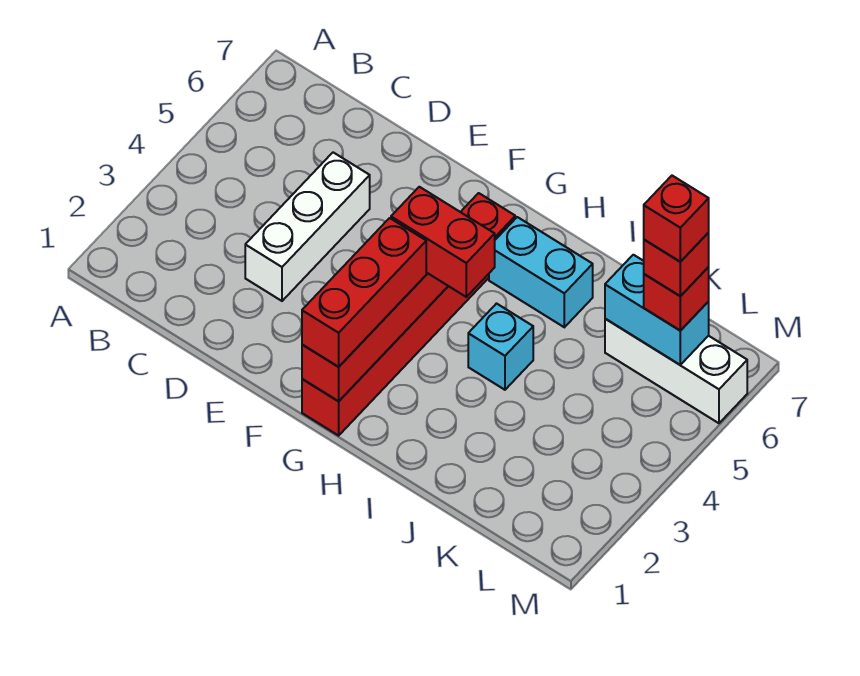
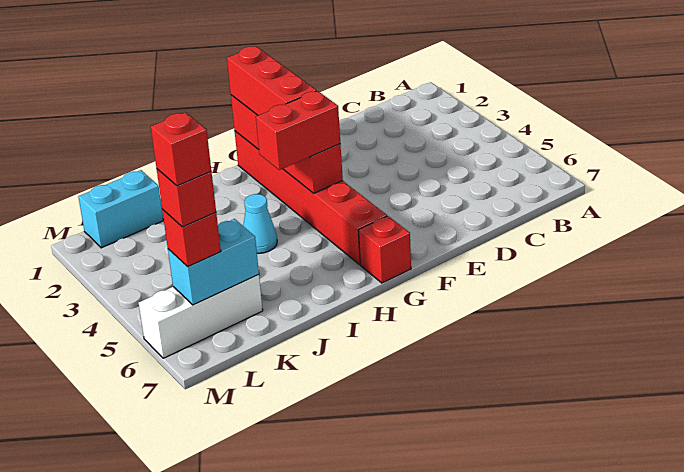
white brick D3:D5 level 1 -> none
none -> red brick G7 level 1
cyan brick H6:I6 level 1 -> cyan brick K1:L1 level 1
cyan brick I4 level 1 -> cyan cone I4 level 1

